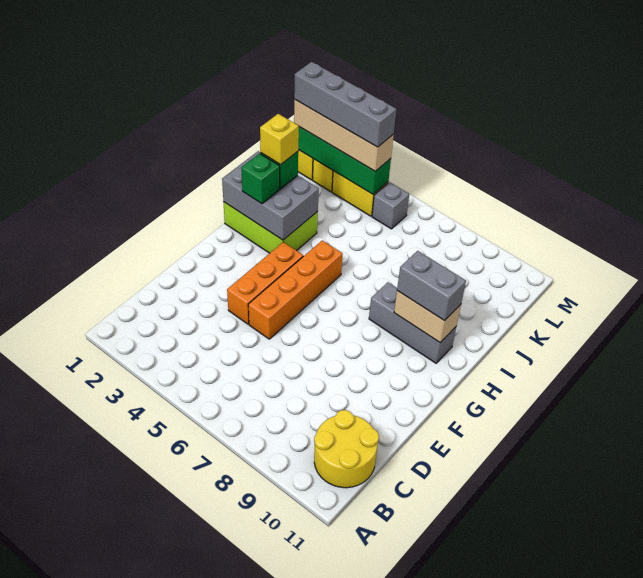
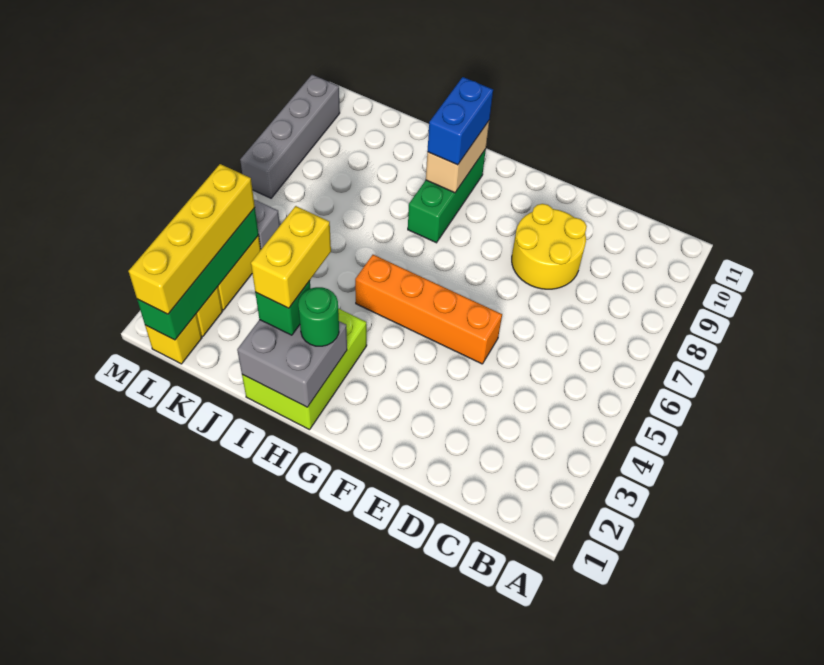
yellow round brick B10:C11 level 1 -> yellow round brick D8:E9 level 1
orange brick E4:G4 level 1 -> none
grey brick H1:I3 level 2 -> grey brick H1:I2 level 2
green brick H2 level 3 -> green round brick H2 level 3
grey brick H8:H10 level 1 -> green brick H8:H10 level 1
grey brick H9:H10 level 3 -> blue brick H9:H10 level 3
yellow brick I2 level 4 -> yellow brick I2:I3 level 4
tan brick L1:L4 level 3 -> yellow brick L1:L4 level 3
grey brick L1:L4 level 4 -> grey brick M7:M10 level 1

